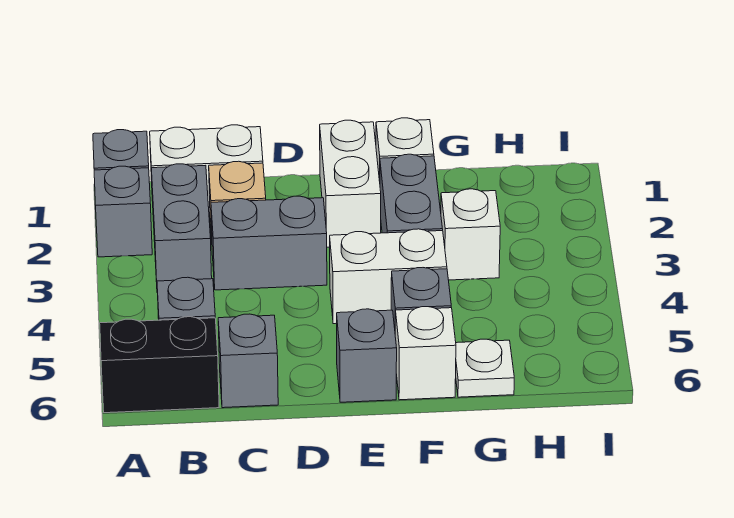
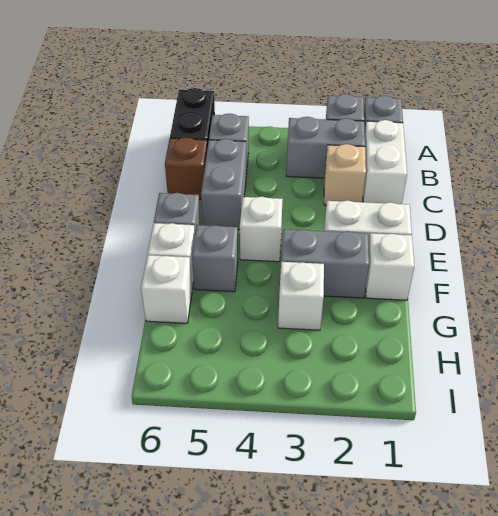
grey brick C3:D3 level 1 -> grey brick C5:D5 level 1
grey brick C6 level 1 -> brown brick C6 level 1
white brick E4:F4 level 1 -> white brick E4 level 1
white plate G6 level 1 -> white brick G6 level 1

